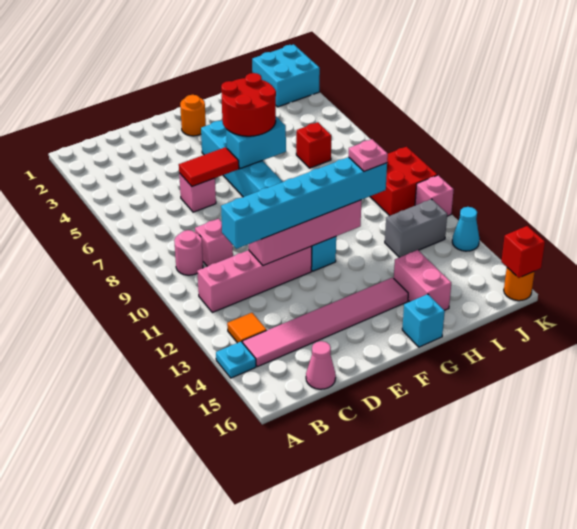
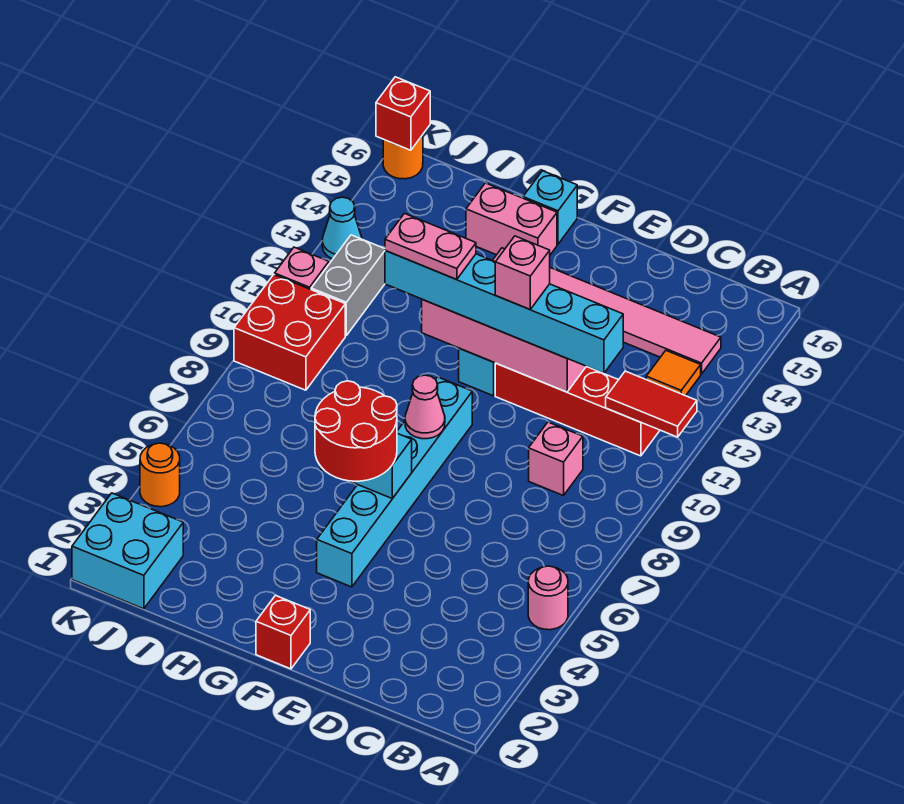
cyan plate A14 level 1 -> none
pink round brick B9 level 1 -> pink round brick A5 level 1
pink brick B11:E11 level 1 -> red brick B11:E11 level 1
pink cone C16 level 1 -> pink cone F8 level 2
pink brick D6 level 1 -> pink brick E11 level 4
red tile D6:E6 level 2 -> red tile A11:B11 level 2
orange round brick F2 level 1 -> orange round brick K4 level 1
pink plate H11 level 4 -> pink plate G11:H11 level 4
pink brick H14:H15 level 1 -> pink brick G15:H15 level 1
red brick I6 level 1 -> red brick F1 level 1
grey brick I12:J12 level 1 -> grey brick J11:J12 level 1

